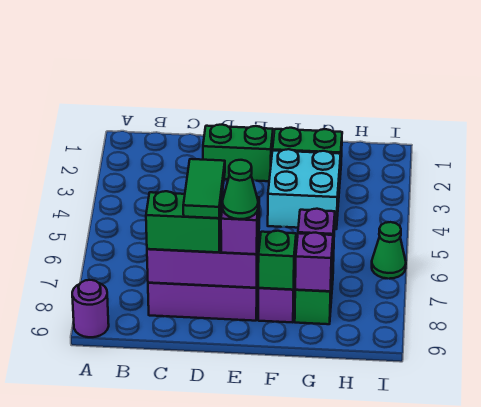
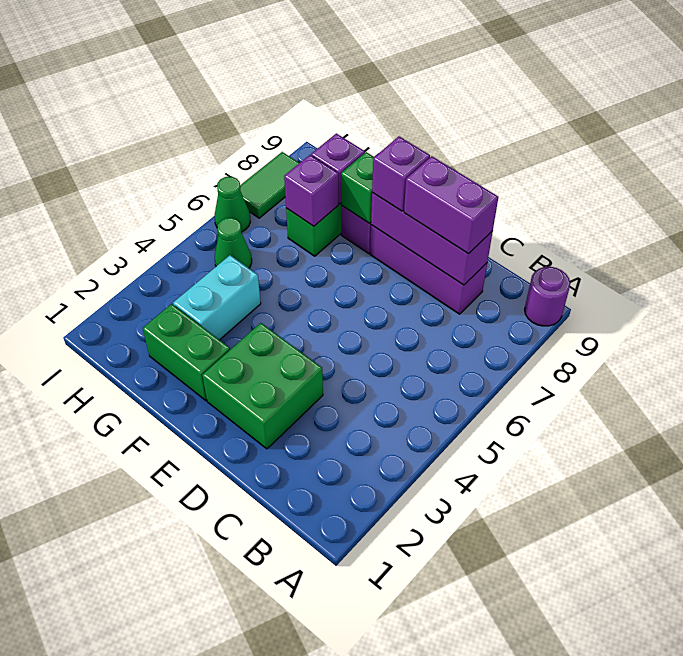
green brick C8:D8 level 3 -> purple brick C8:D8 level 3
green brick D2:E2 level 1 -> green brick D2:E3 level 1
green tile D7:D8 level 4 -> green tile I7:I8 level 1
green cone E8 level 4 -> green cone H5 level 1
cyan brick F3:G4 level 1 -> cyan brick G3:G4 level 1

